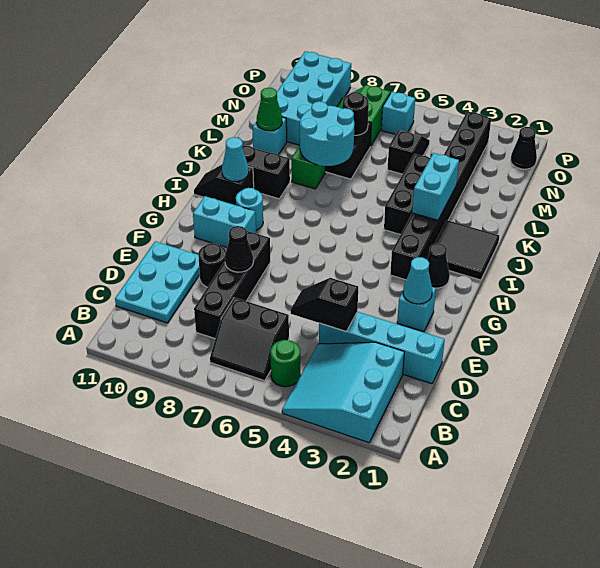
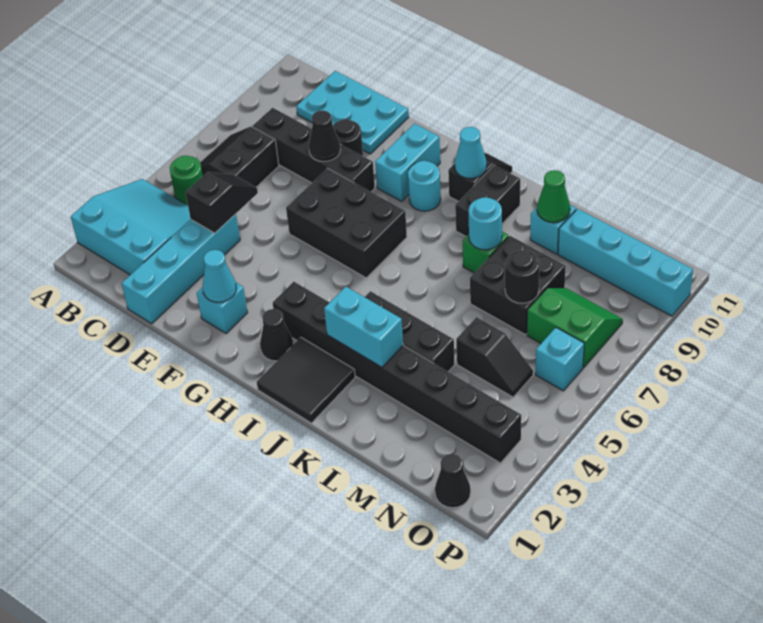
none -> black brick F6:H7 level 1
cyan round brick K7:L8 level 2 -> cyan round brick K8 level 2
cyan brick M9:P10 level 1 -> cyan brick M10:P10 level 1

